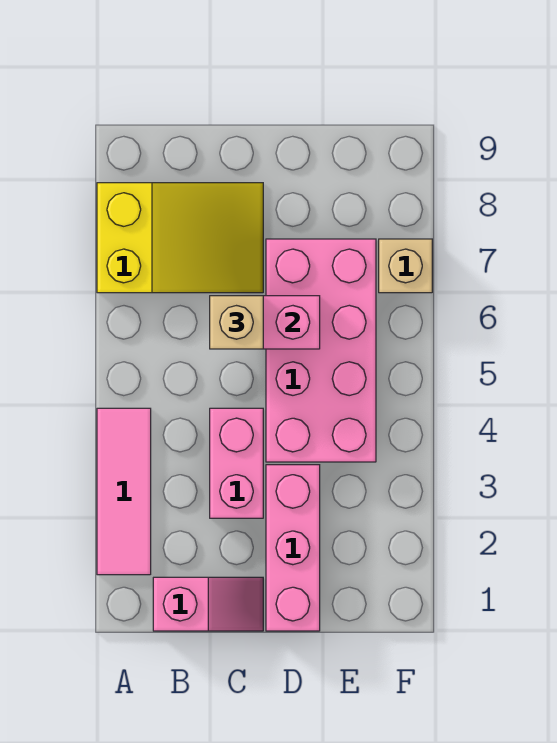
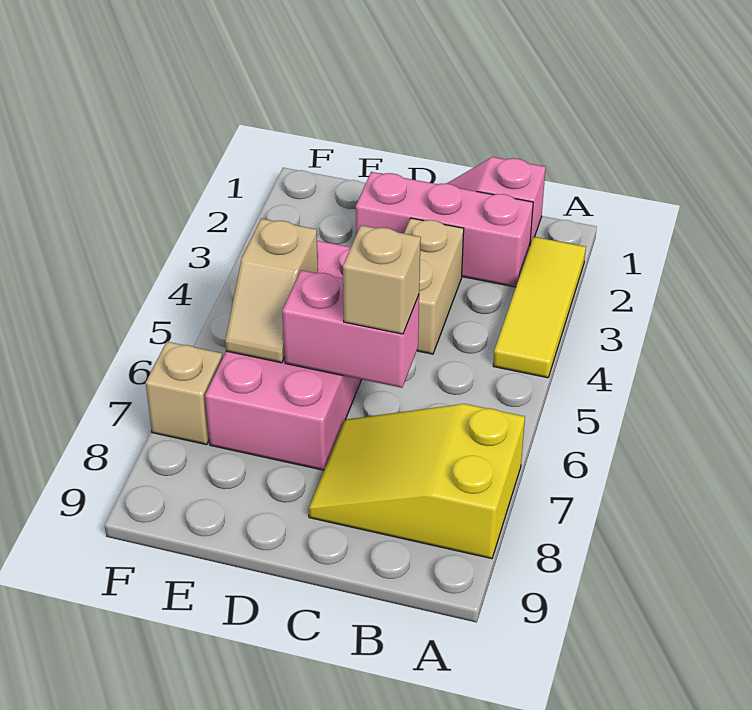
pink tile A2:A4 level 1 -> yellow tile A2:A4 level 1
pink brick C3:C4 level 1 -> tan brick C3:C4 level 1
pink brick D1:D3 level 1 -> pink brick B2:D2 level 1
none -> tan slope E5:E6 level 2 top 5

